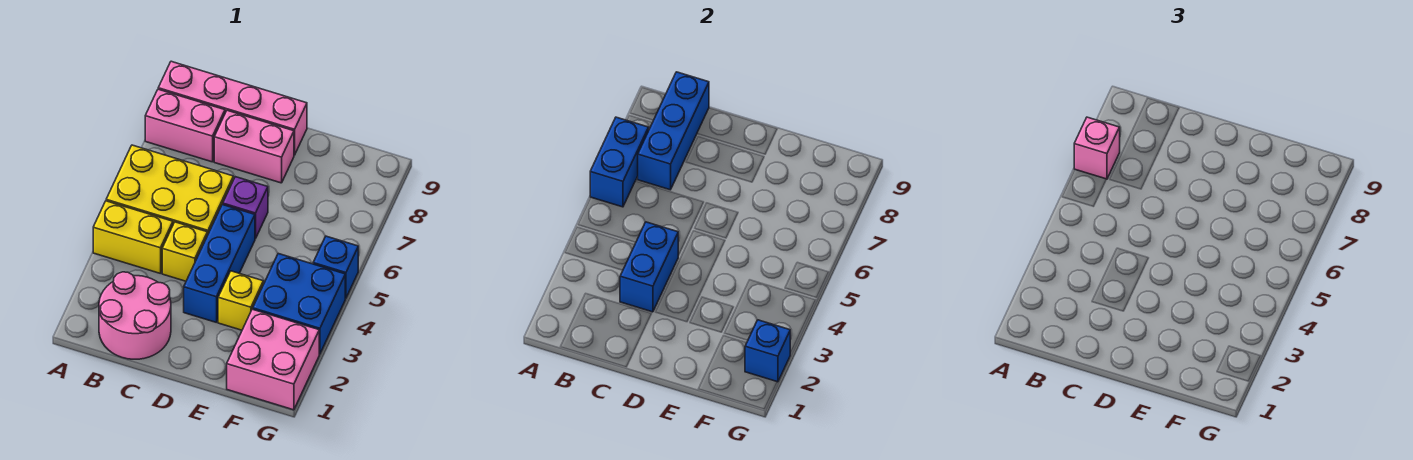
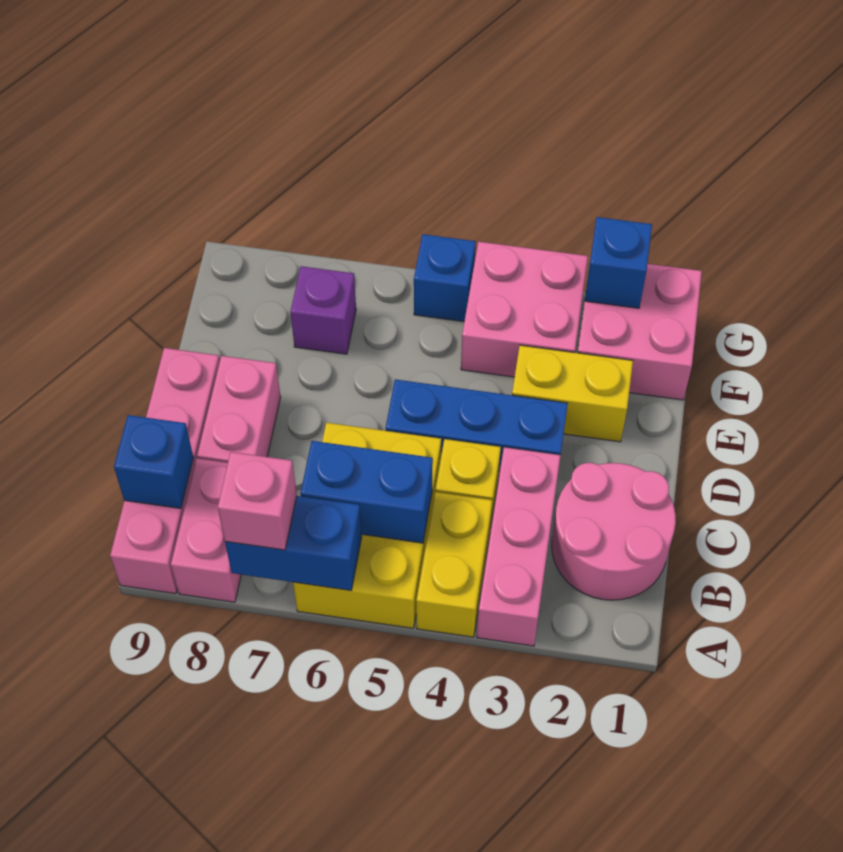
none -> pink brick A3:C3 level 1
blue brick B7:B9 level 2 -> blue brick B9 level 2
blue brick C3:C4 level 2 -> blue brick B5:B6 level 2
purple brick D6 level 1 -> purple brick F7 level 1
yellow brick E3 level 1 -> yellow brick E2:E3 level 1
blue brick F3:G4 level 1 -> pink brick F3:G4 level 1

